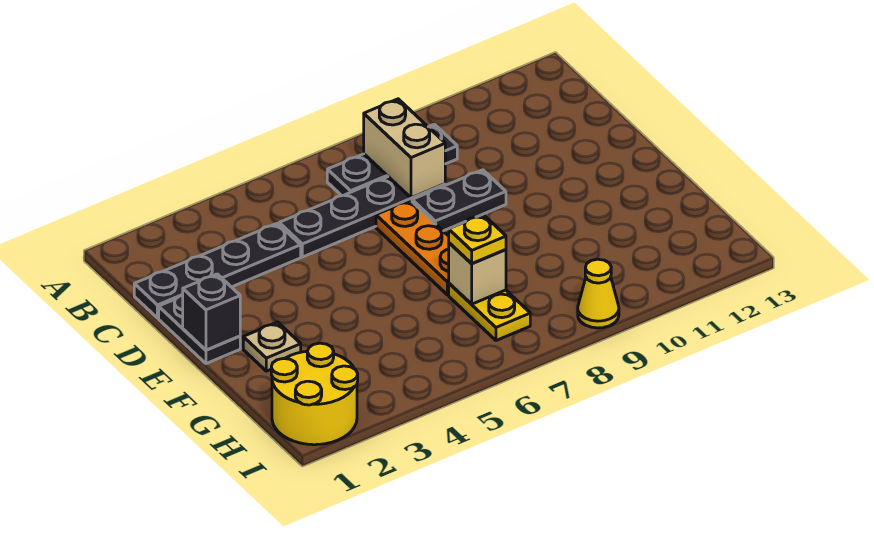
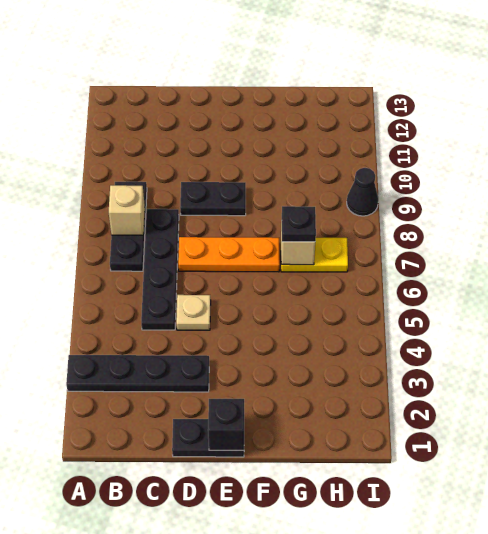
tan brick B8:C8 level 2 -> tan brick B8 level 2
black plate C1:C4 level 1 -> black plate A3:D3 level 1
black plate D8:D9 level 1 -> black plate D9:E9 level 1
tan plate F2 level 1 -> tan plate D5 level 1
yellow plate G7 level 3 -> black plate G7 level 3
yellow round brick H1:I2 level 1 -> none
yellow cone I9 level 1 -> black cone I9 level 1

